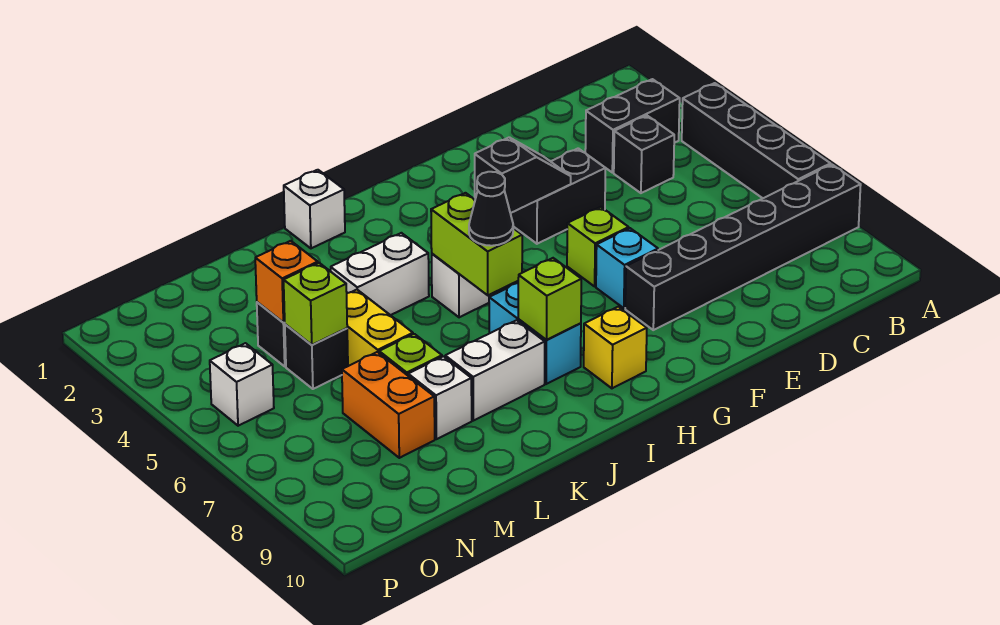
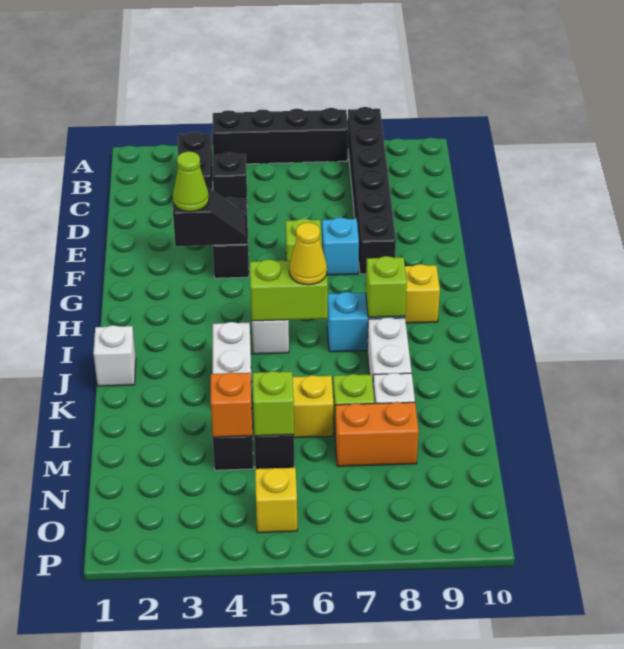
none -> lime cone F3 level 3
black slope F4:G4 level 2 top G -> black slope F3:F4 level 2 top 3
black cone I6 level 3 -> yellow cone I6 level 3
white brick O5 level 1 -> yellow brick O5 level 1

